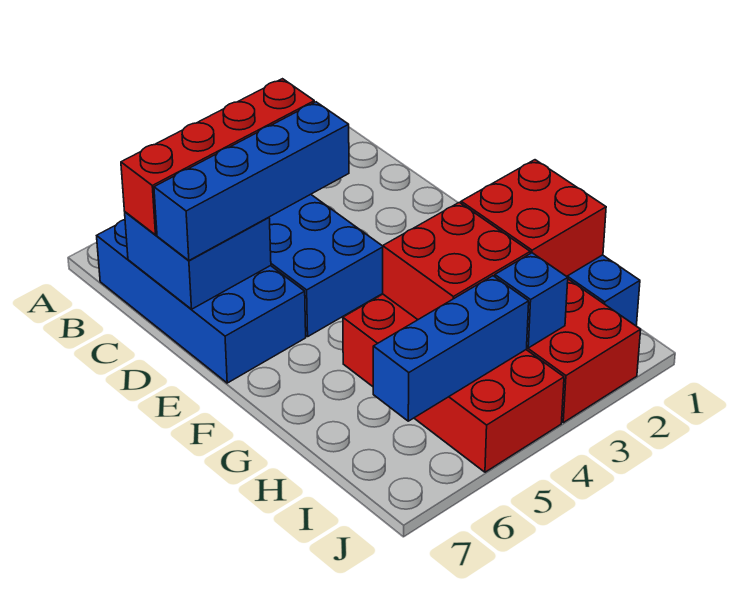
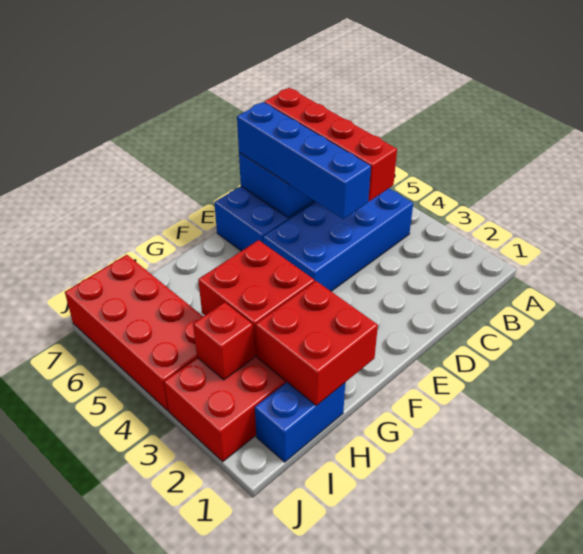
red brick G4:J5 level 1 -> red brick I4:J7 level 1
blue brick I3 level 2 -> red brick I3 level 2
blue brick I4:I6 level 2 -> none

